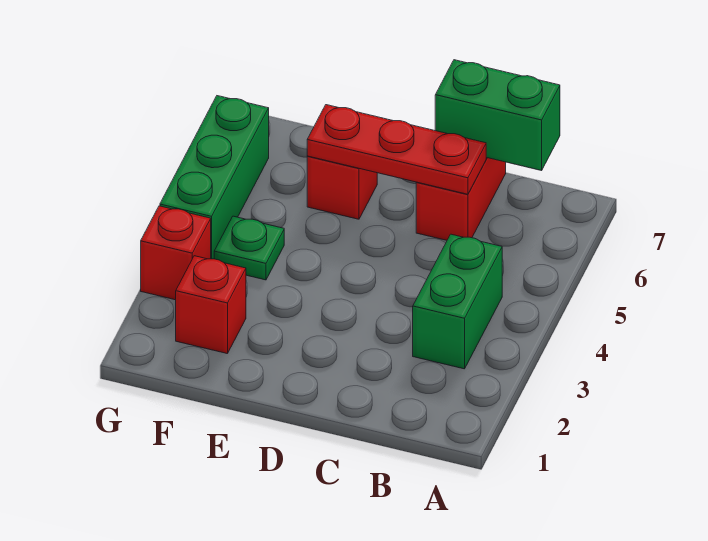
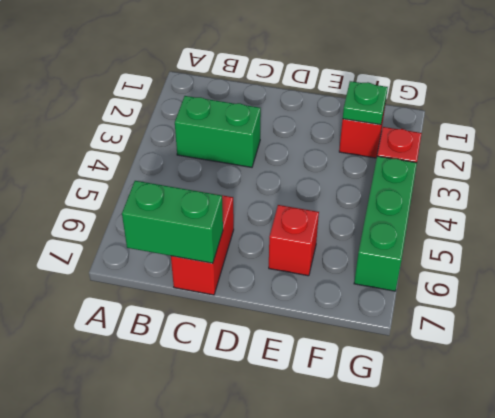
green brick B3:B4 level 1 -> green brick B3:C3 level 1
red plate C6:E6 level 2 -> none
green plate F4 level 1 -> green plate F2 level 2

